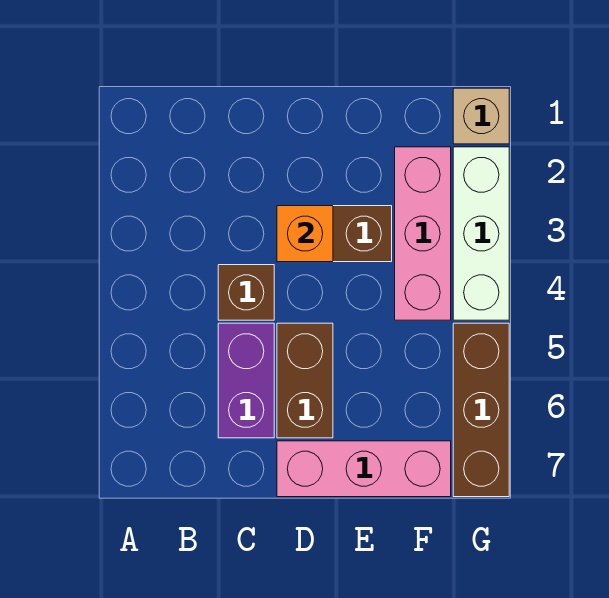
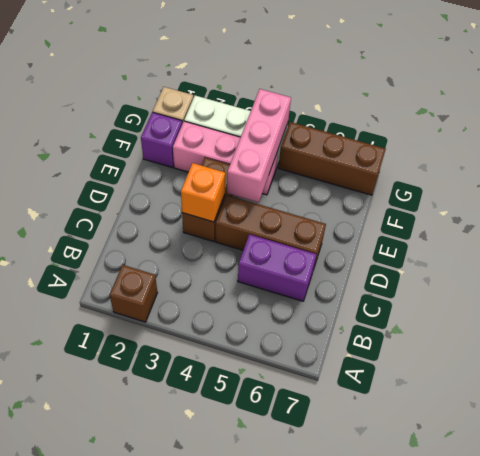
brown brick C4 level 1 -> brown brick A2 level 1
brown brick D5:D6 level 1 -> brown brick D4:D6 level 1
pink brick D7:F7 level 1 -> pink brick E4:G4 level 2
none -> purple brick F1 level 1

